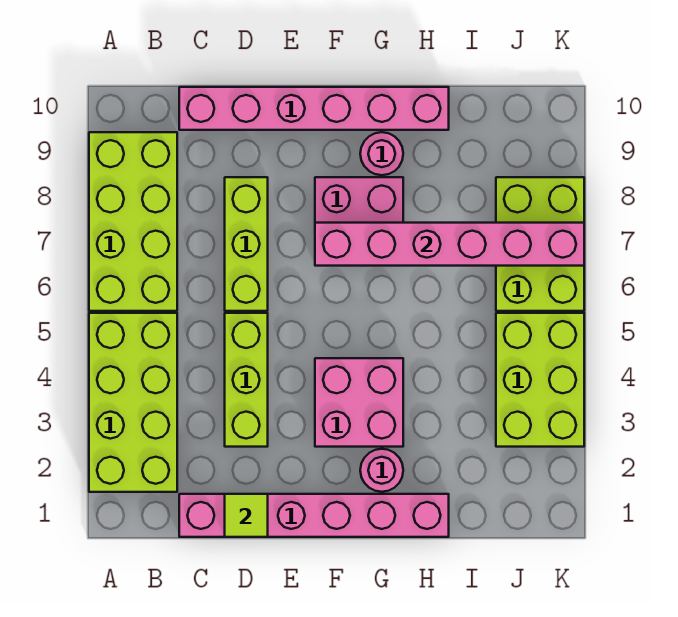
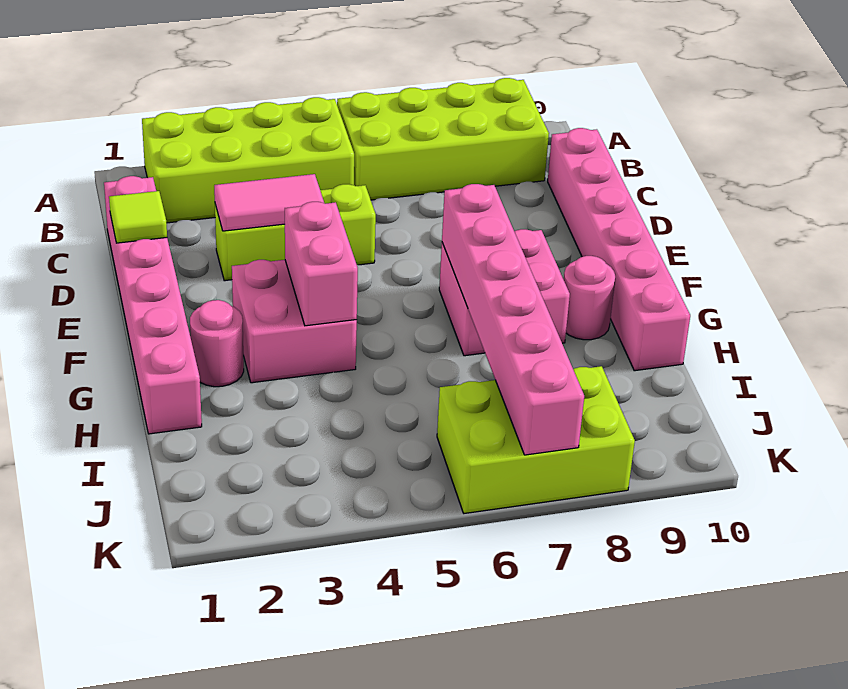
none -> pink tile D3:D4 level 2
lime brick D6:D8 level 1 -> none
none -> pink brick F4:G4 level 2
lime brick J3:K5 level 1 -> none

